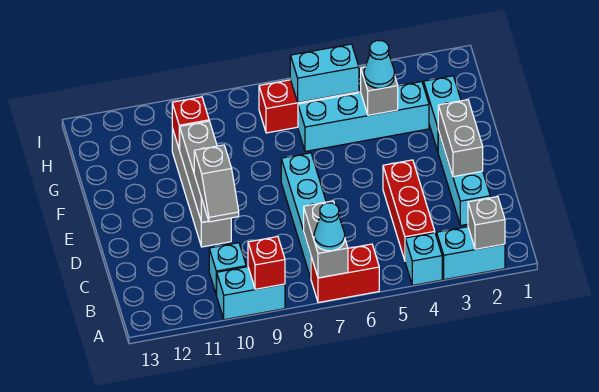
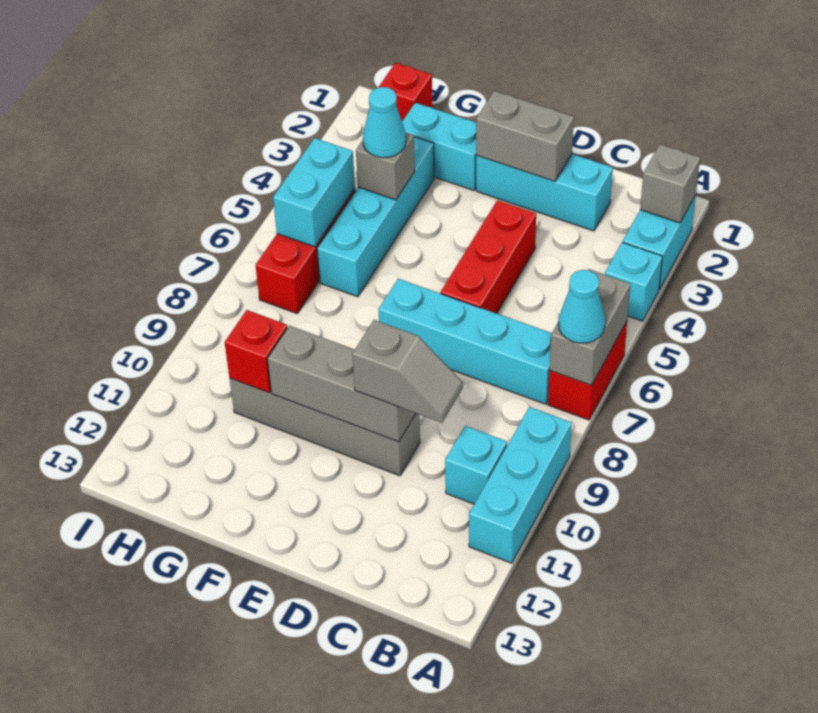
grey brick A7:B7 level 2 -> grey brick A6:A7 level 2
cyan brick A9:A10 level 1 -> cyan brick A9:A11 level 1
red brick A9 level 2 -> red brick H1 level 1
red brick B4:D4 level 1 -> red brick D4:D6 level 1

